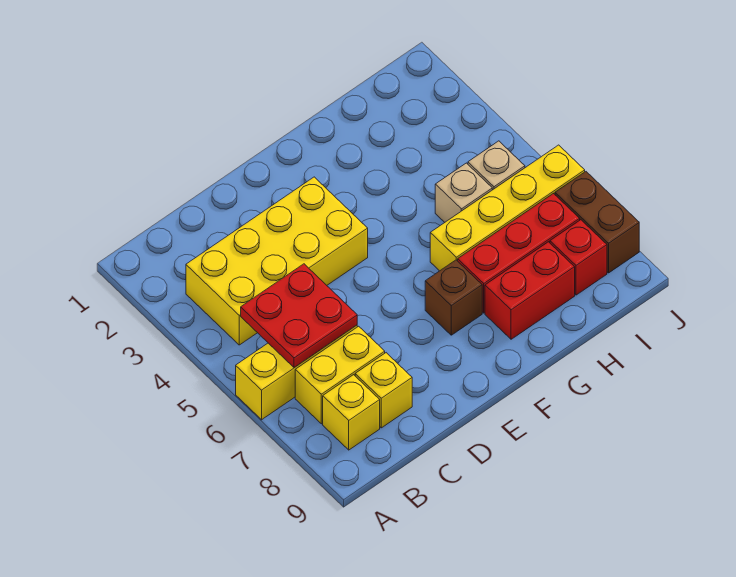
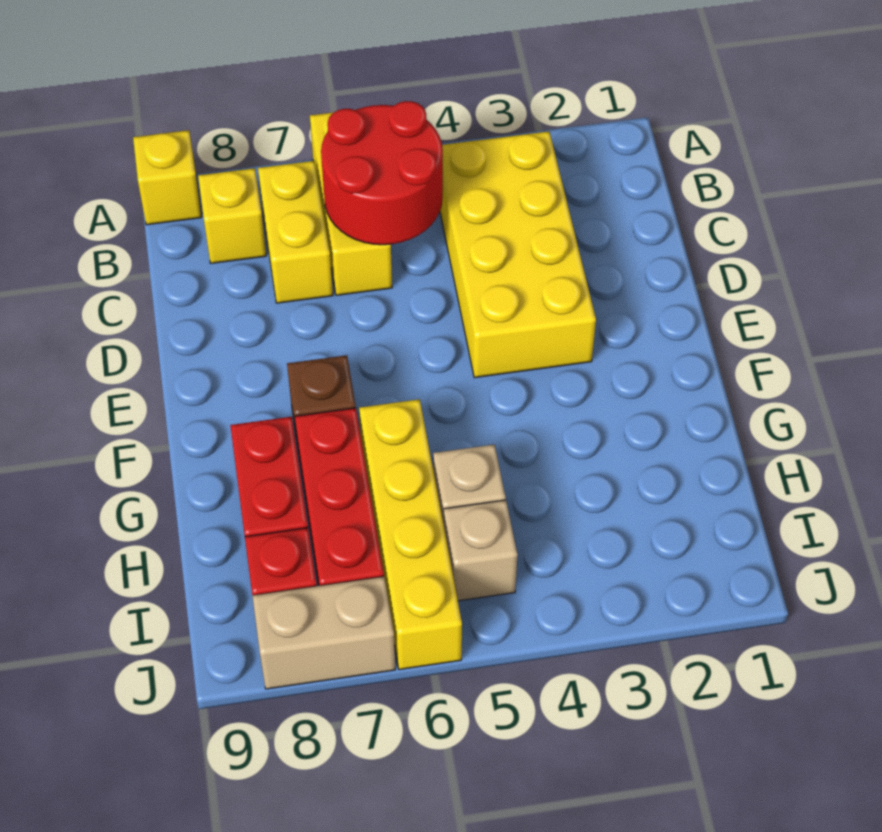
red plate B5:C6 level 2 -> red round brick B5:C6 level 2
yellow brick C8 level 1 -> yellow brick A9 level 1
brown brick J7:J8 level 1 -> tan brick J7:J8 level 1

